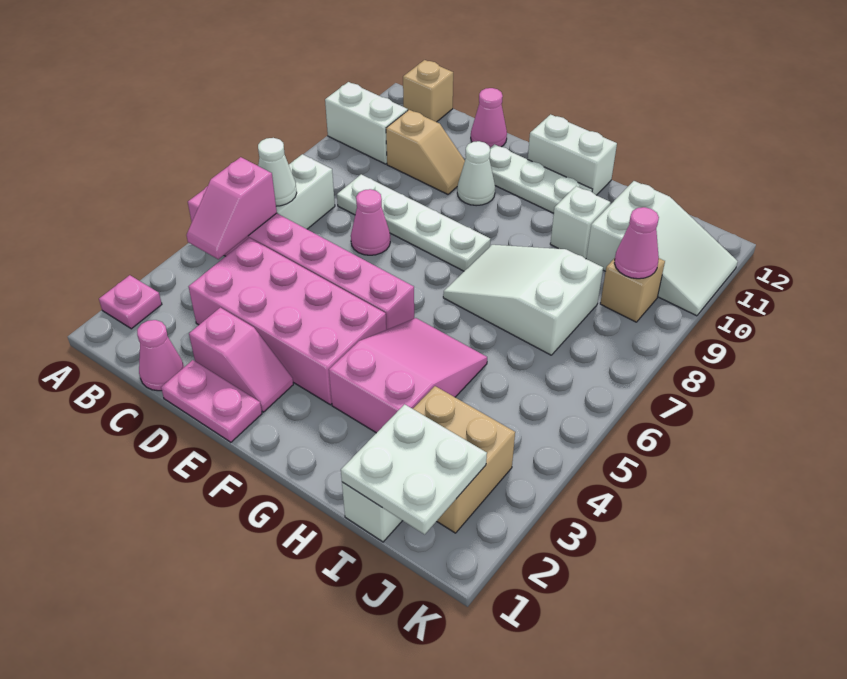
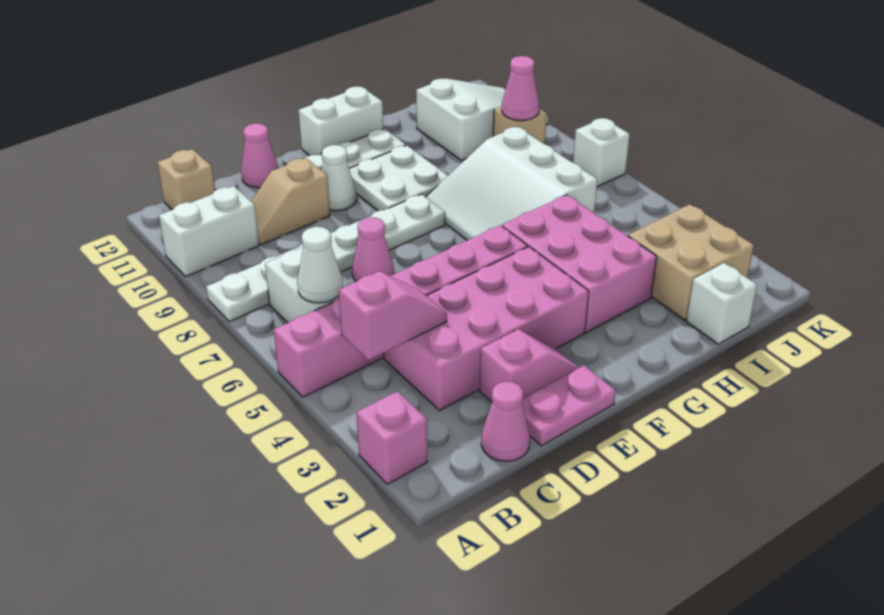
pink plate A2 level 1 -> pink brick A2 level 1
pink slope B4:B5 level 2 top 5 -> pink slope B4:C4 level 2 top B
white plate C8:F8 level 1 -> white plate A8:F8 level 1
tan slope C10:D10 level 1 top C -> tan slope C10:D10 level 1 top D
pink slope G3:H5 level 1 top 3 -> pink brick G3:H5 level 1
white slope G7:I8 level 1 top I -> white slope G6:I8 level 1 top I
white brick H10 level 1 -> white brick K7 level 1
white plate I1:J2 level 2 -> white plate F9:G10 level 1

